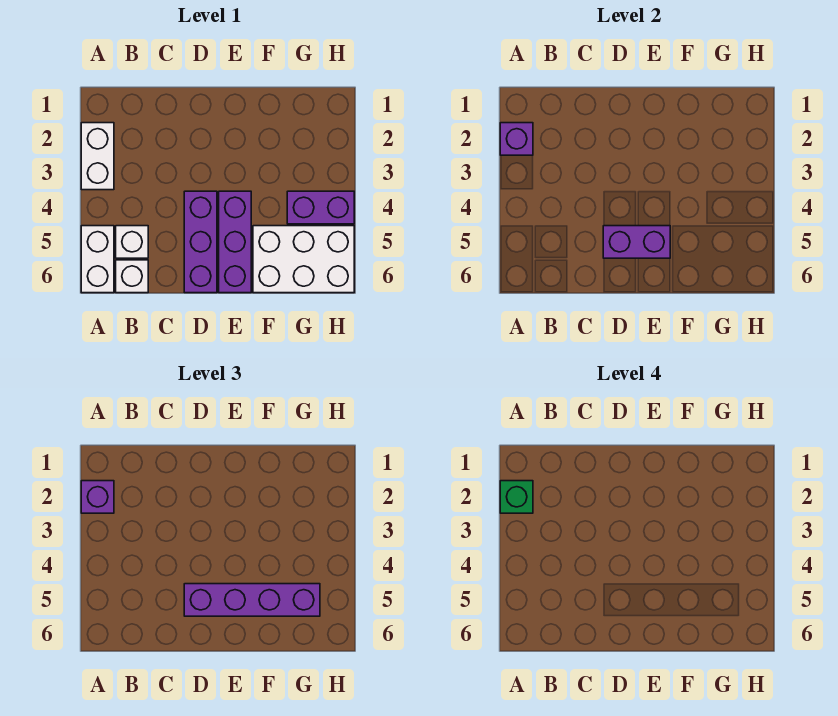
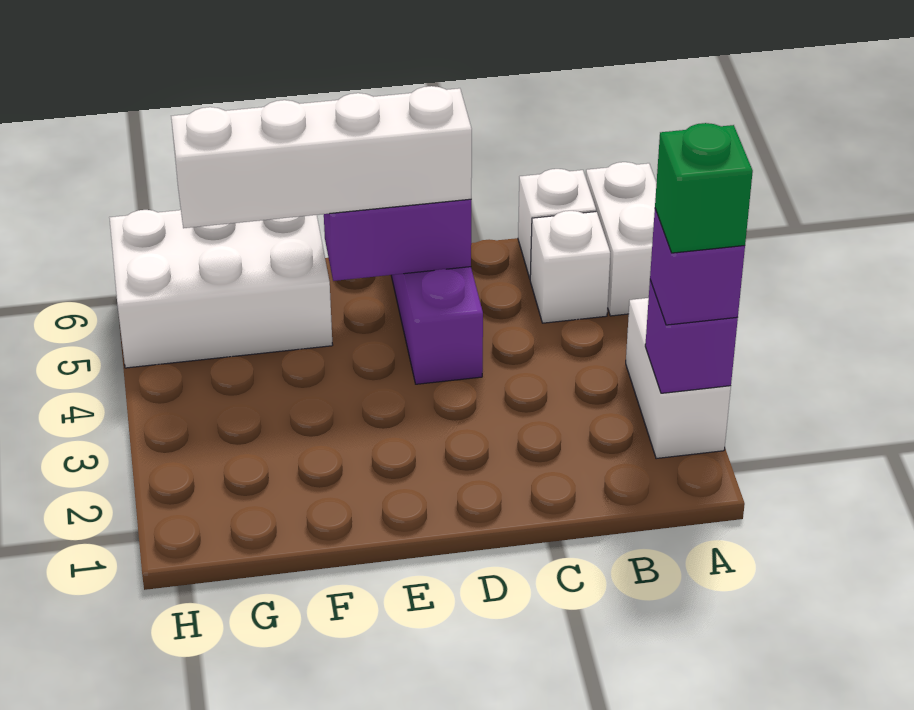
purple brick D5:G5 level 3 -> white brick D5:G5 level 3
purple brick E4:E6 level 1 -> none
purple brick G4:H4 level 1 -> none

